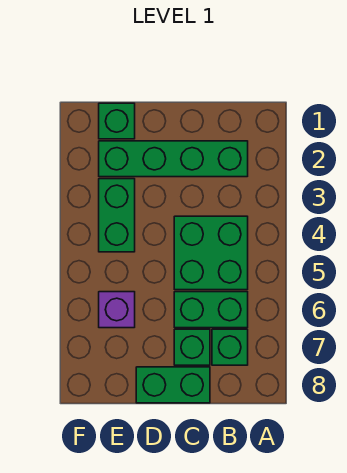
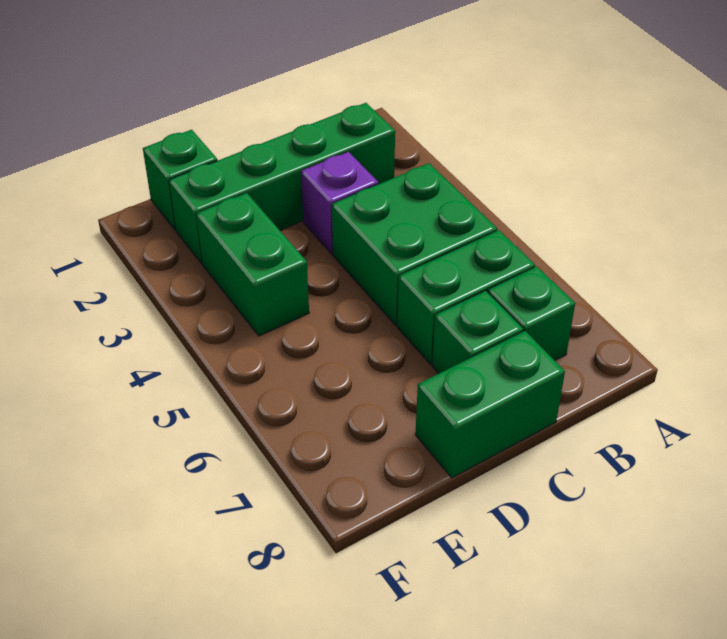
purple brick E6 level 1 -> purple brick C3 level 1

